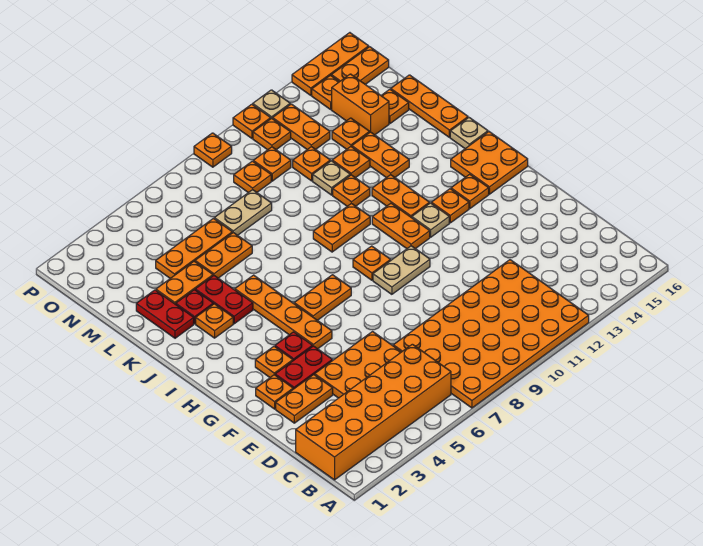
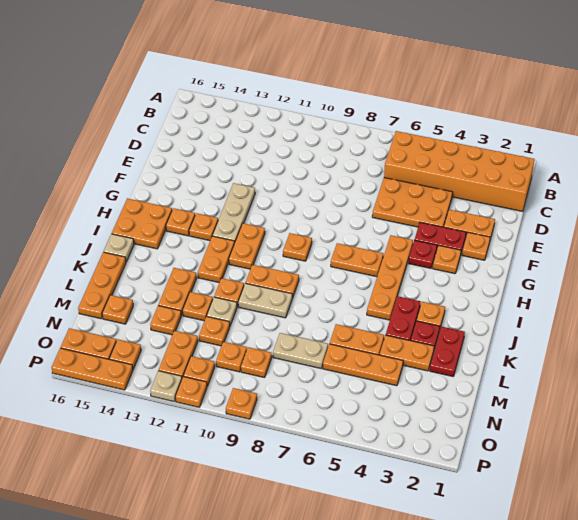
orange plate A7:D12 level 1 -> none
tan plate G9:G10 level 1 -> tan plate K9:K10 level 1
tan plate H12 level 1 -> tan plate F12:H12 level 1
orange brick M14:N14 level 1 -> none

